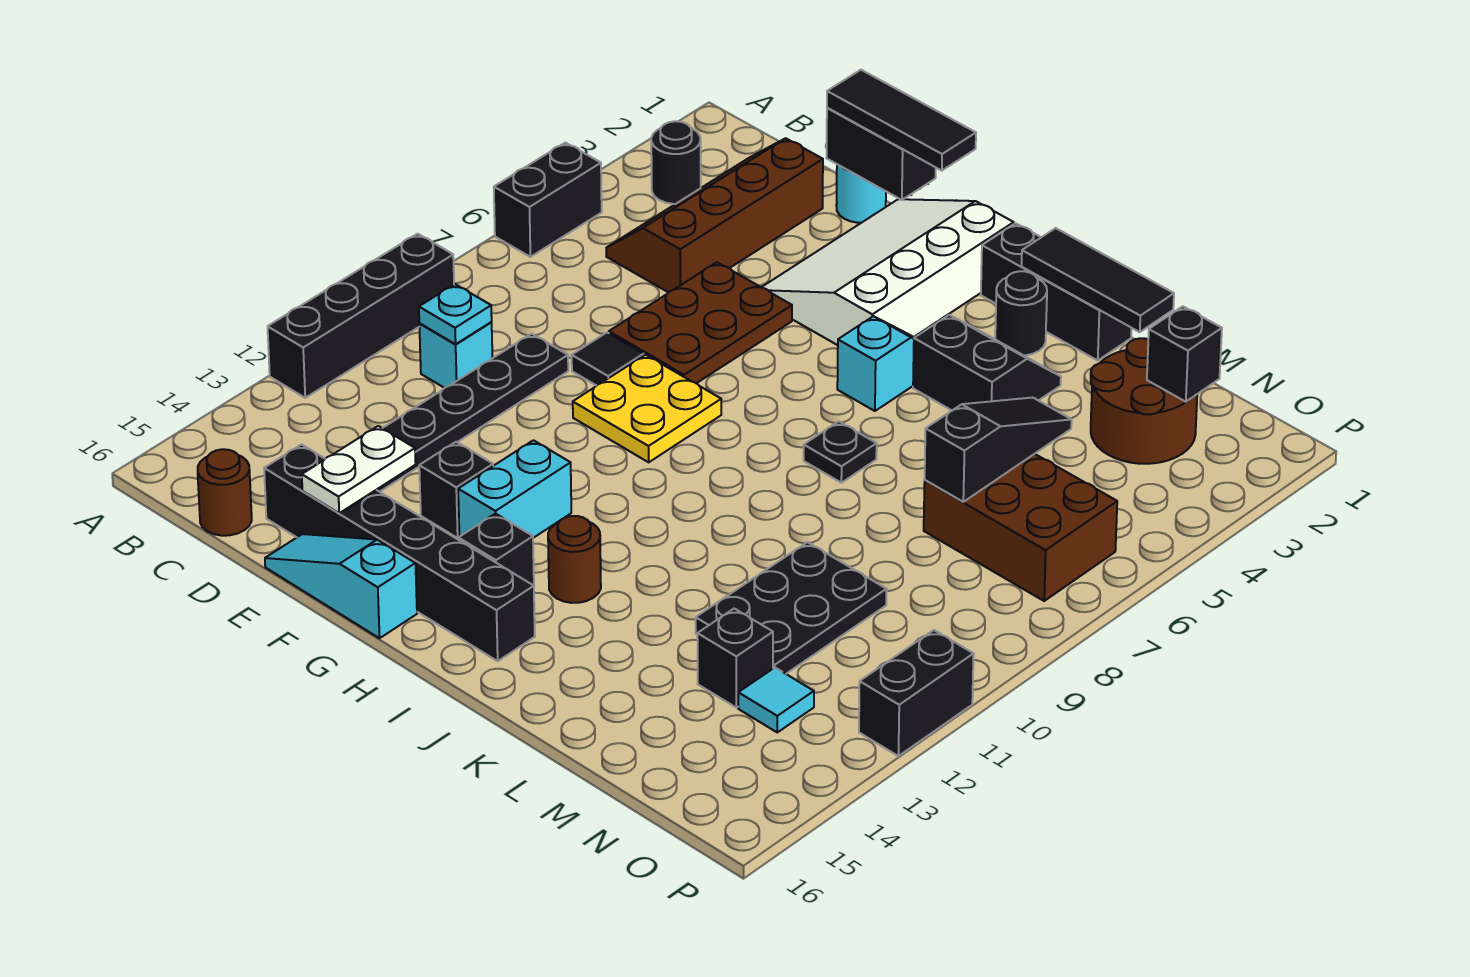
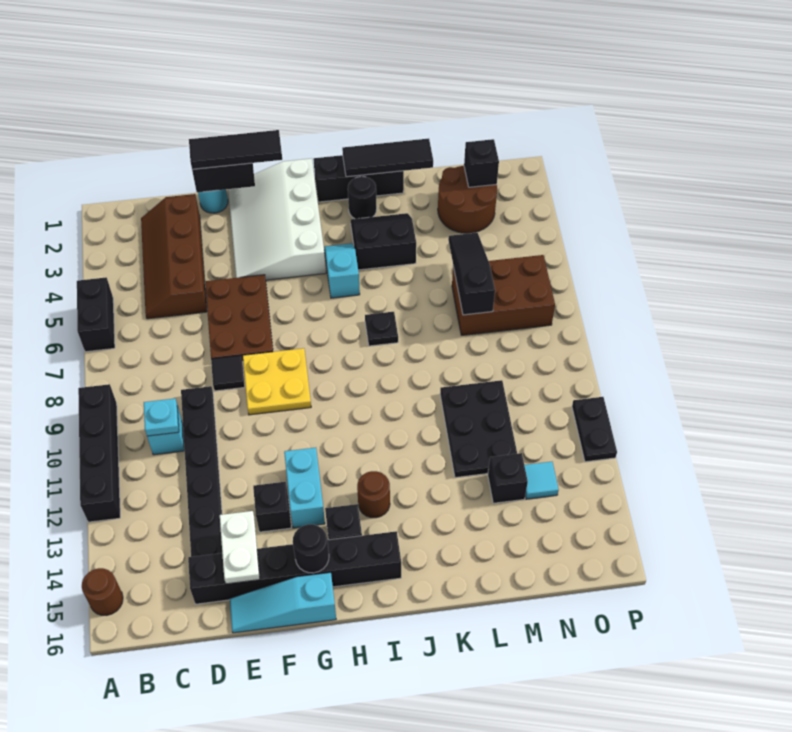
black round brick B3 level 1 -> black round brick G15 level 2
brown round brick C16 level 1 -> brown round brick A15 level 1
black brick P11:P12 level 1 -> black plate P11:P12 level 1

